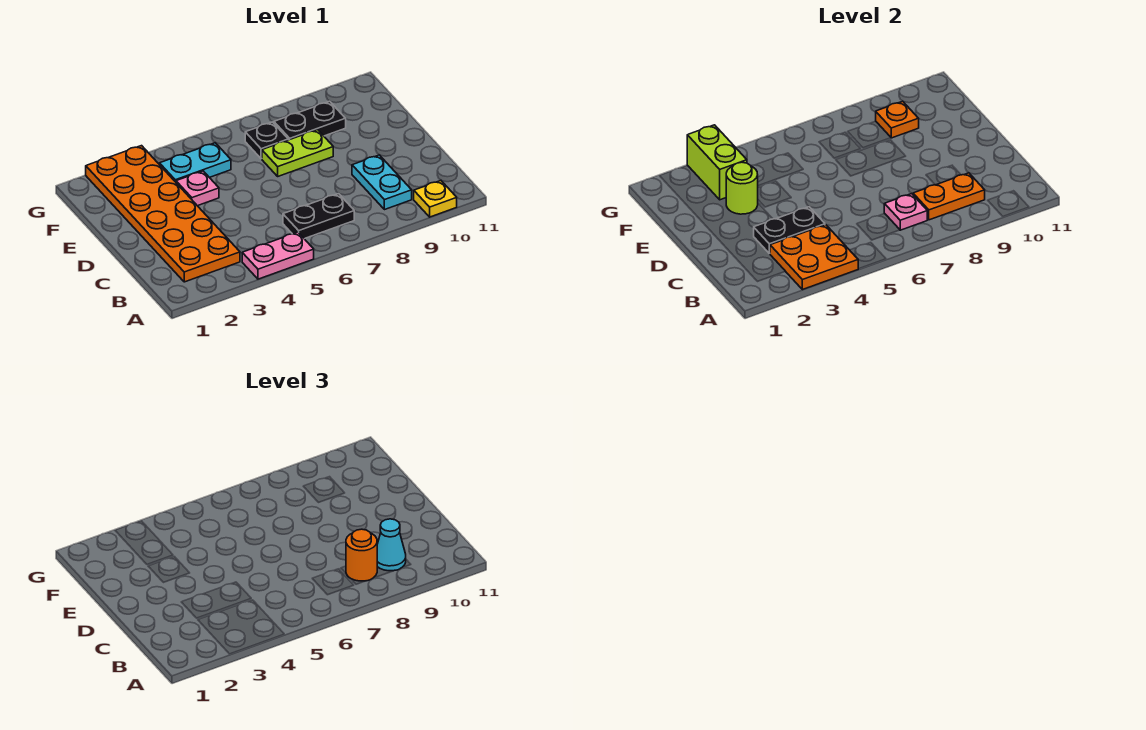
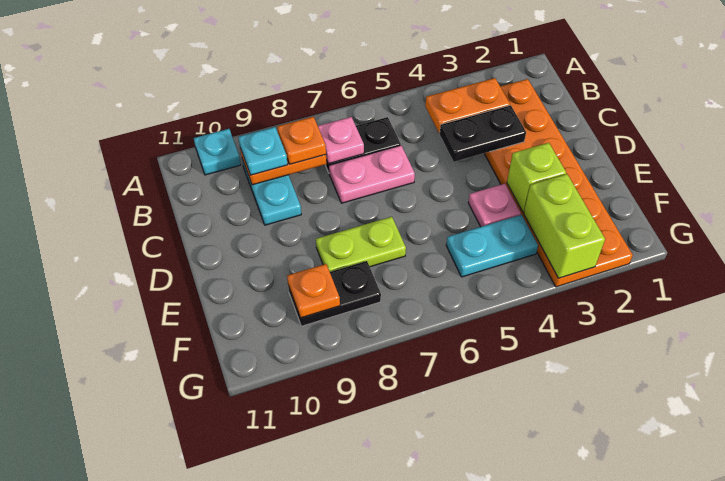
orange plate A3:B4 level 2 -> orange plate B3:B4 level 2
pink plate A4:A5 level 1 -> pink plate C6:C7 level 1
yellow plate A10 level 1 -> cyan plate A10 level 1
orange round brick B8 level 3 -> orange plate B8 level 3
cyan cone B9 level 3 -> cyan plate B9 level 3
lime round brick E3 level 2 -> lime brick E3 level 2
black plate F7 level 1 -> none

